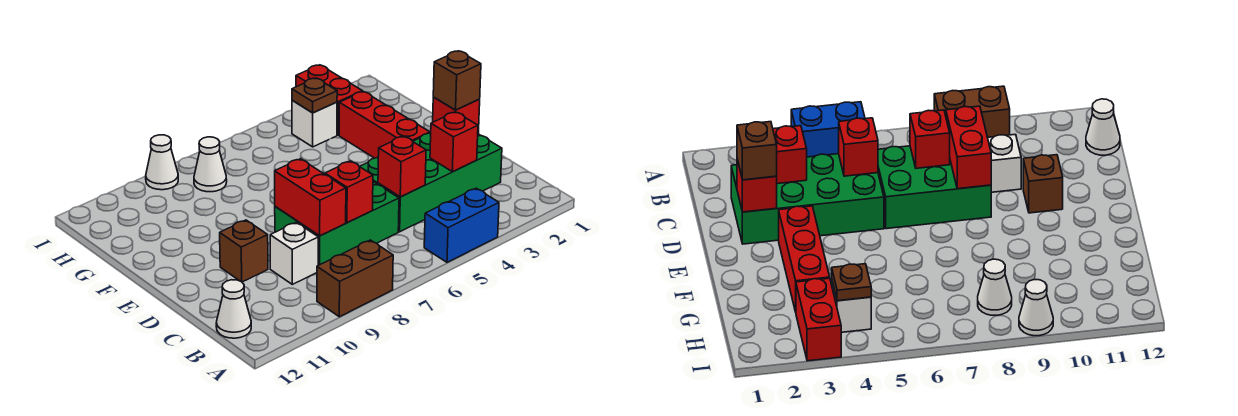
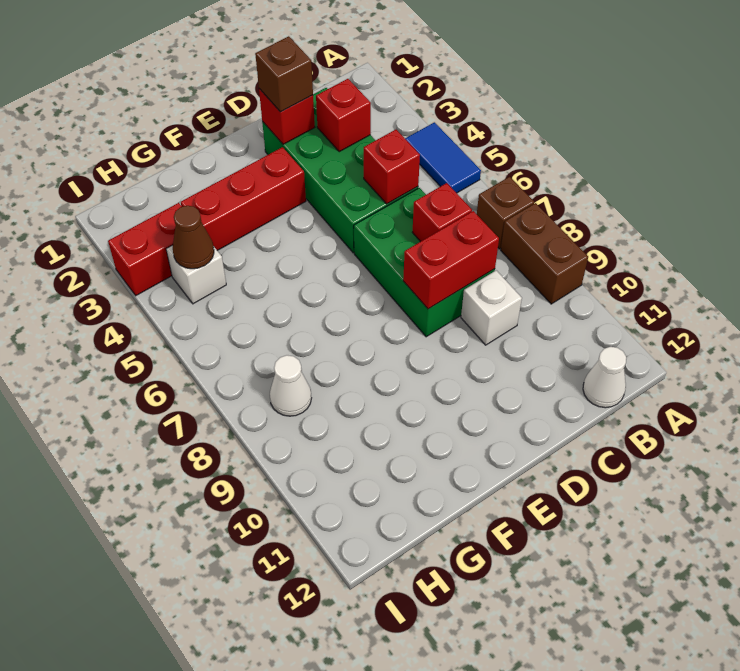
blue brick A4:A5 level 1 -> blue tile A4:A5 level 1
brown brick D10 level 1 -> brown brick A7 level 1
brown plate H4 level 2 -> brown cone H4 level 2
white cone I9 level 1 -> none

